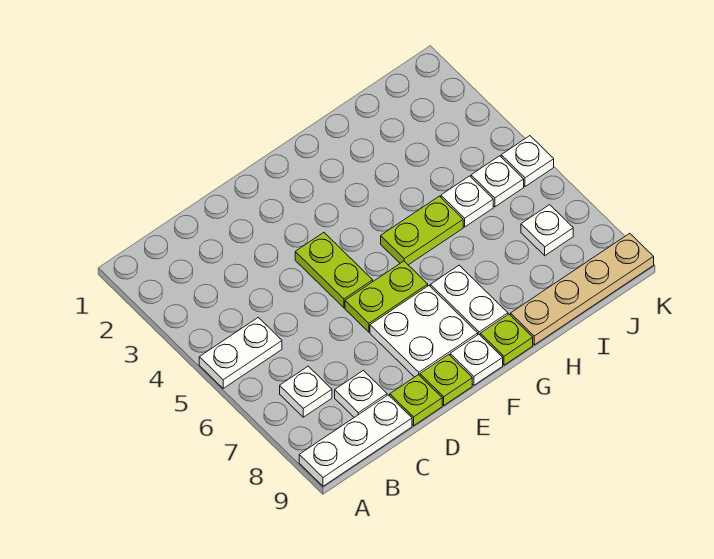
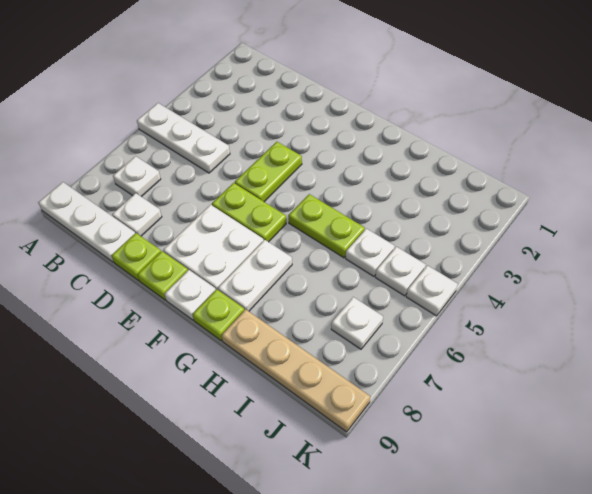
white plate A5:B5 level 1 -> white plate A5:C5 level 1

